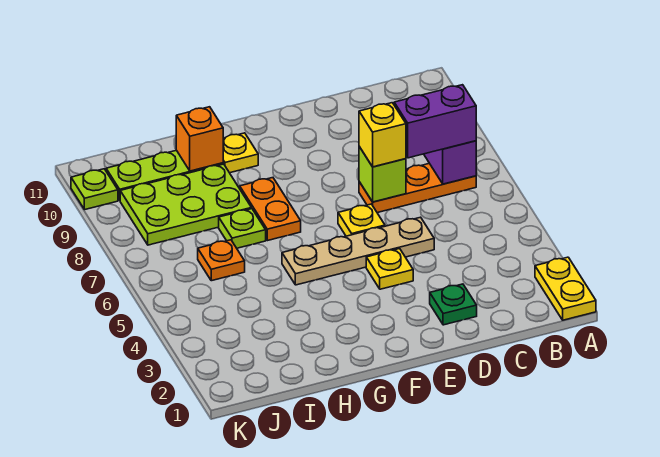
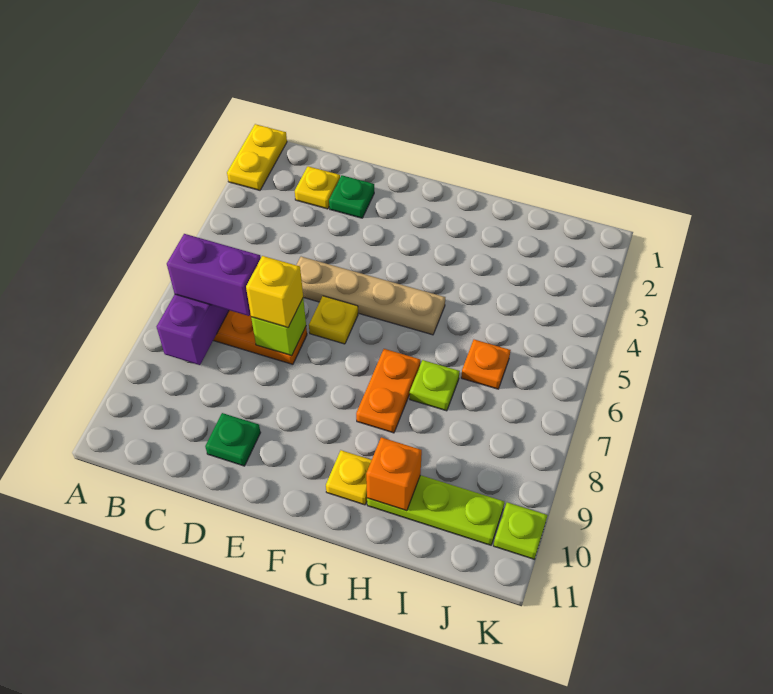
none -> green plate D10 level 1
yellow plate E4 level 1 -> yellow plate C2 level 1
lime plate H8:J9 level 1 -> none

